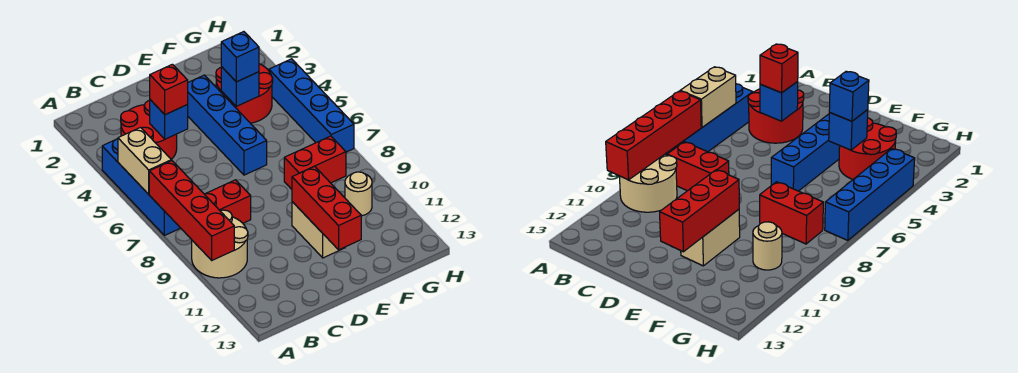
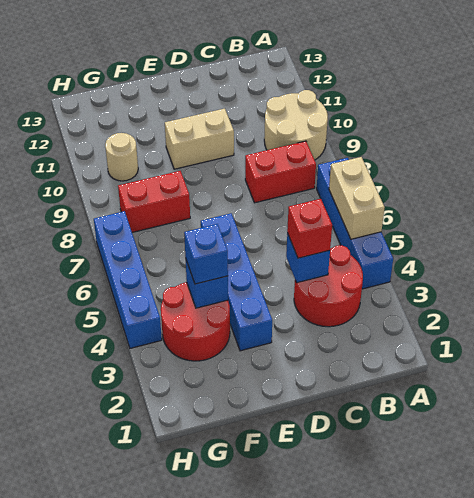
red brick A7:A10 level 2 -> none
tan brick E10:E11 level 1 -> tan brick D10:E10 level 1
red brick E10:E12 level 2 -> none

